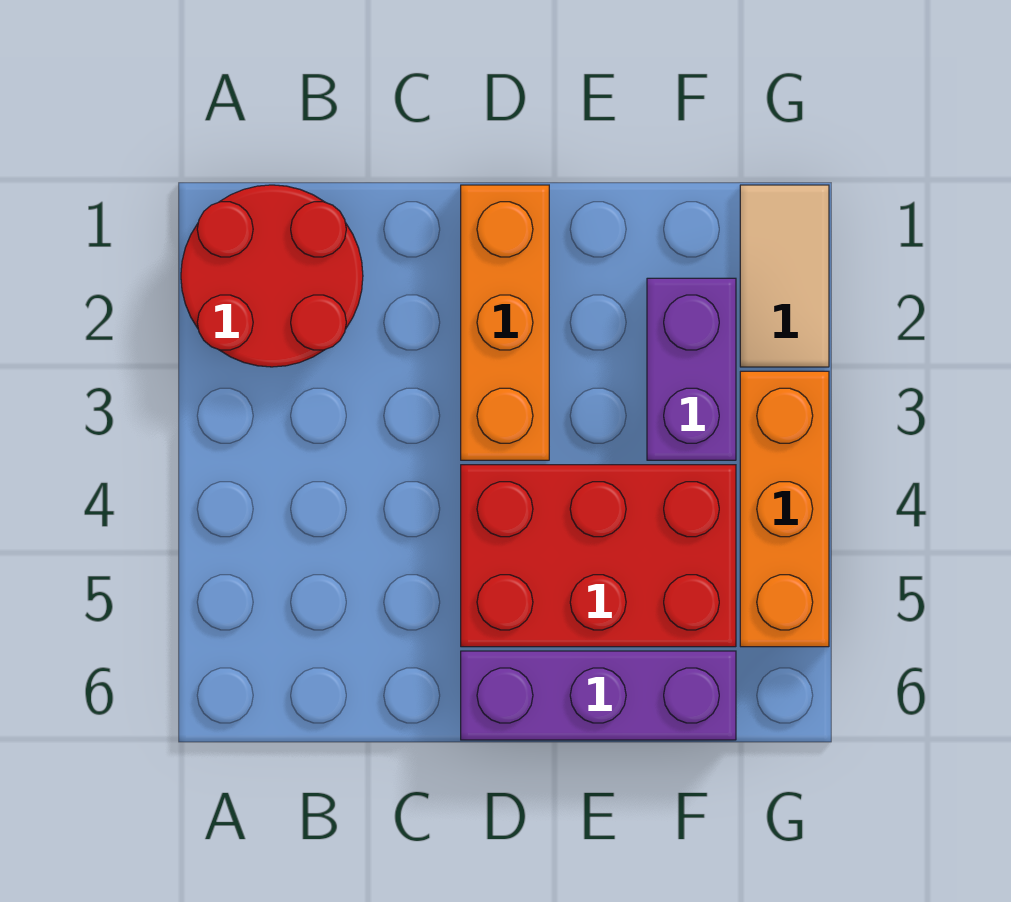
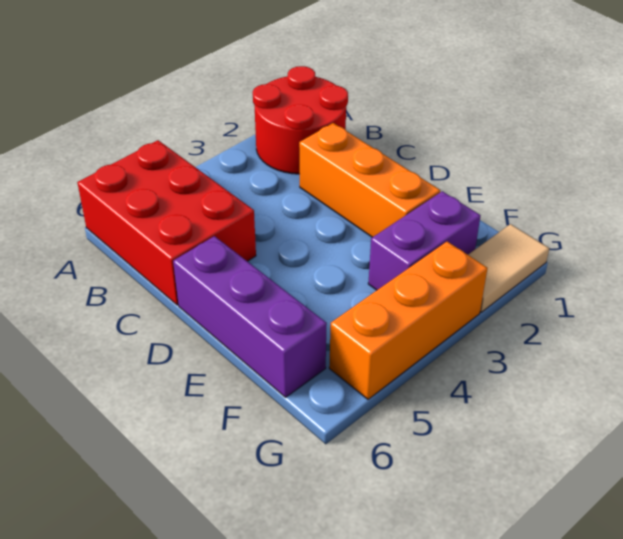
orange brick D1:D3 level 1 -> orange brick C2:E2 level 1
red brick D4:F5 level 1 -> red brick A5:C6 level 1

